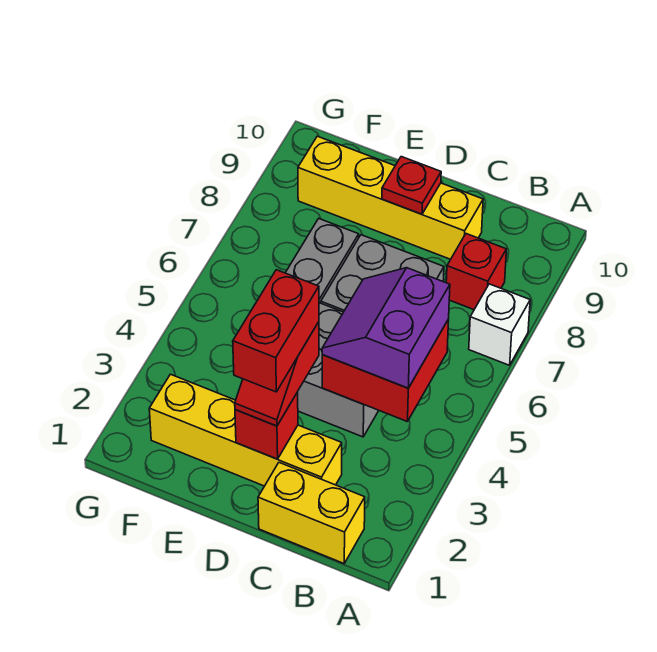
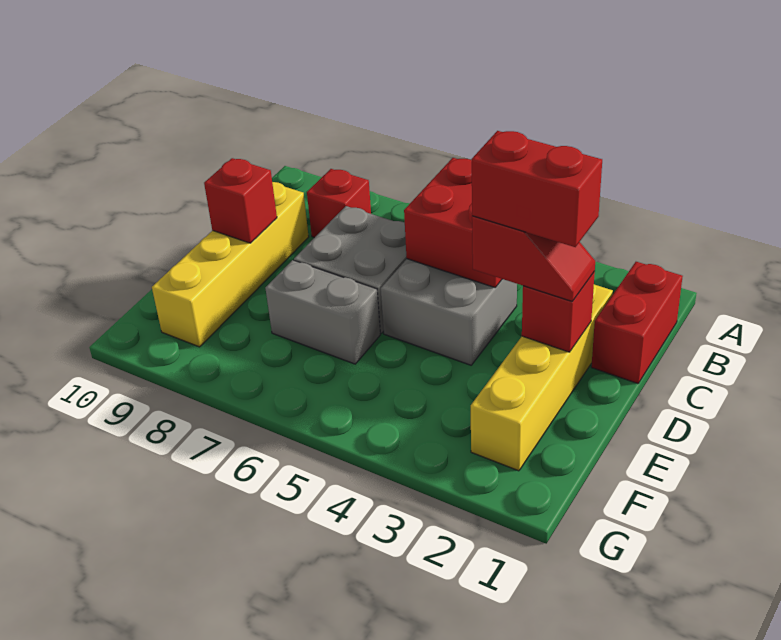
white brick A7 level 1 -> none
yellow brick B1:C1 level 1 -> red brick B1:C1 level 1
purple slope B4:C5 level 3 top B -> none
red plate D9 level 2 -> red brick D9 level 2

